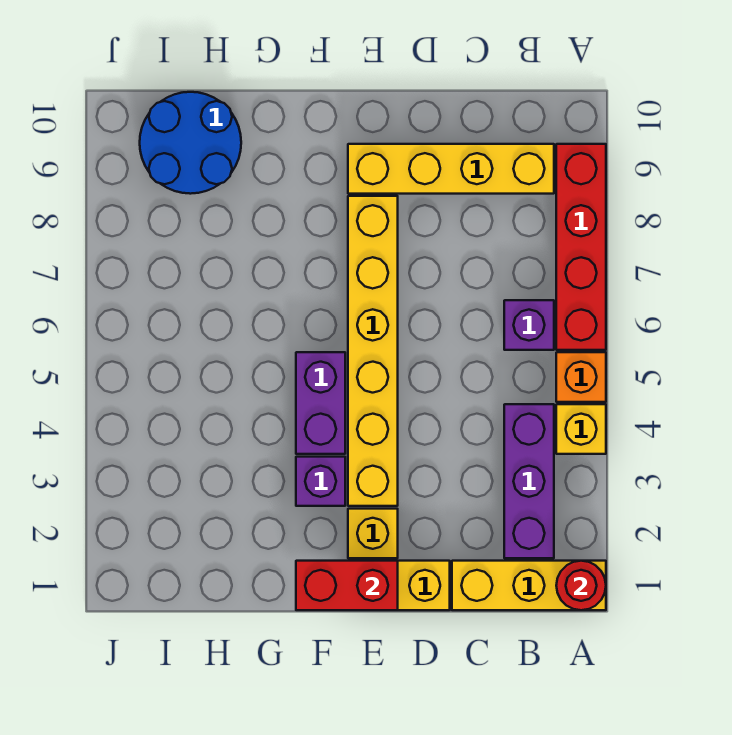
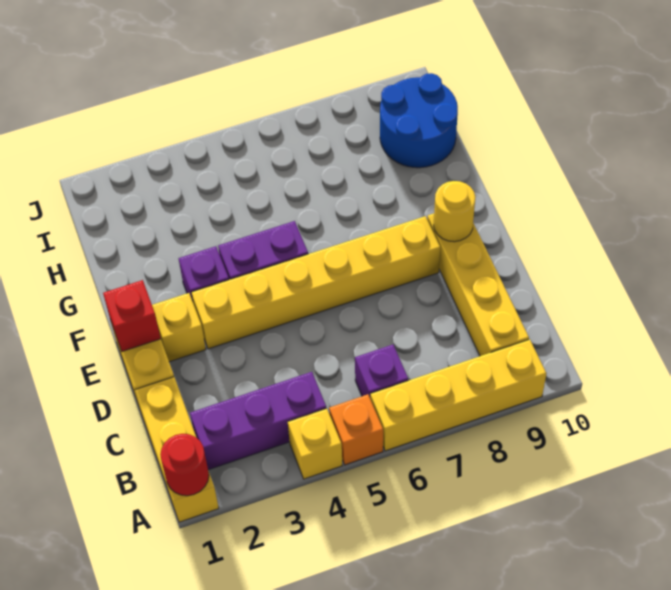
red brick A6:A9 level 1 -> yellow brick A6:A9 level 1
red brick E1:F1 level 2 -> red brick E1 level 2
none -> yellow round brick E9 level 2

